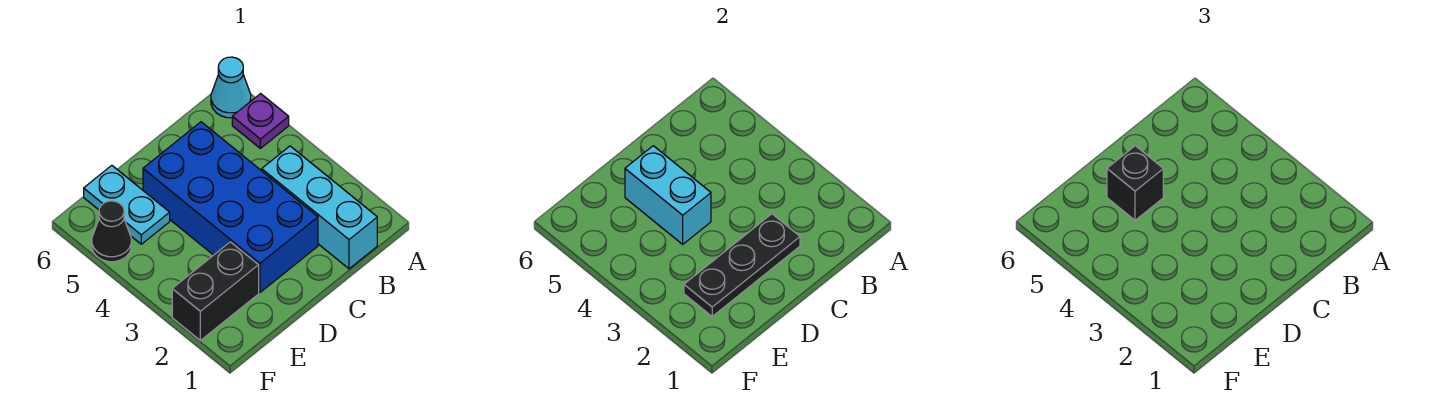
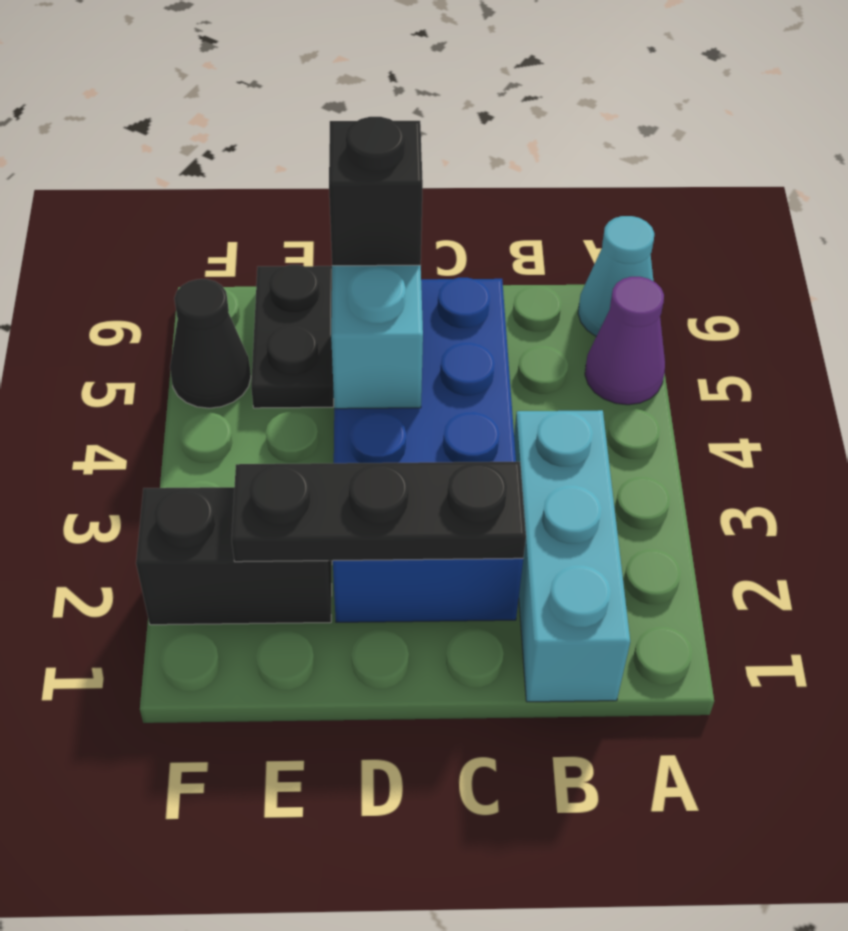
purple plate A5 level 1 -> purple cone A5 level 1
cyan plate E5:E6 level 1 -> black plate E5:E6 level 1

